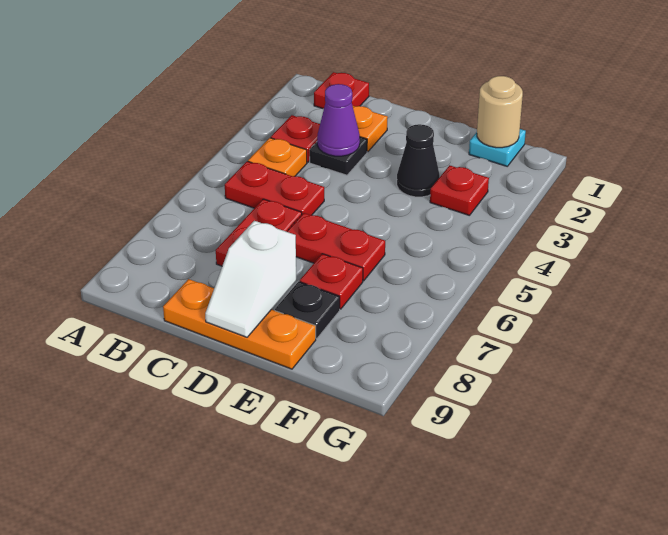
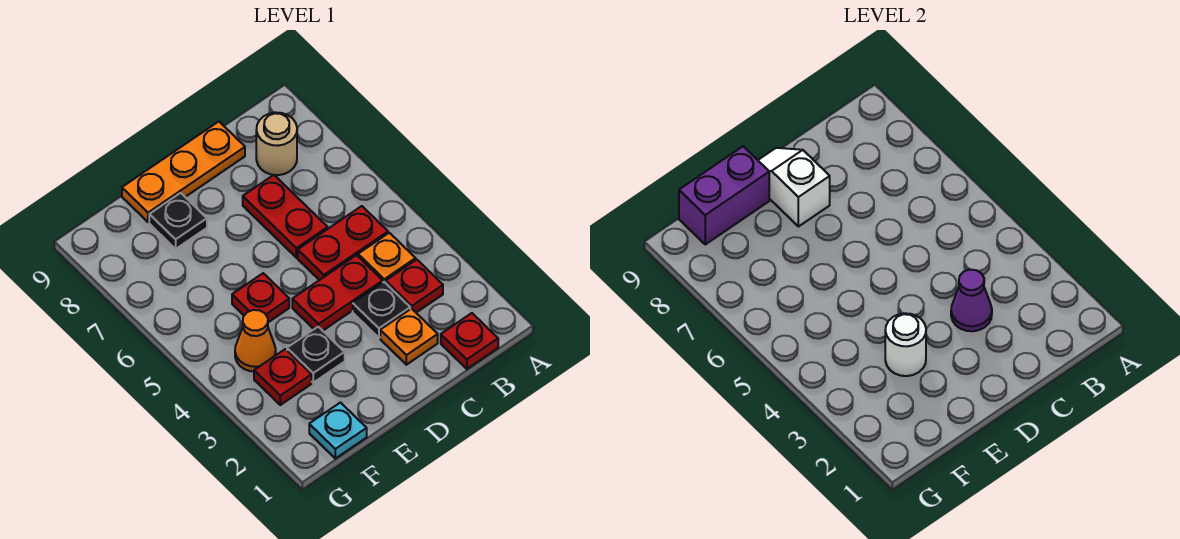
red plate D6:E6 level 1 -> red plate C4:D4 level 1
black cone E3 level 1 -> black plate E3 level 1
none -> white round brick E3 level 2
red plate E7 level 1 -> red plate E5 level 1
none -> purple brick E9:F9 level 2
tan round brick F1 level 2 -> tan round brick B8 level 1
none -> orange cone F4 level 1

